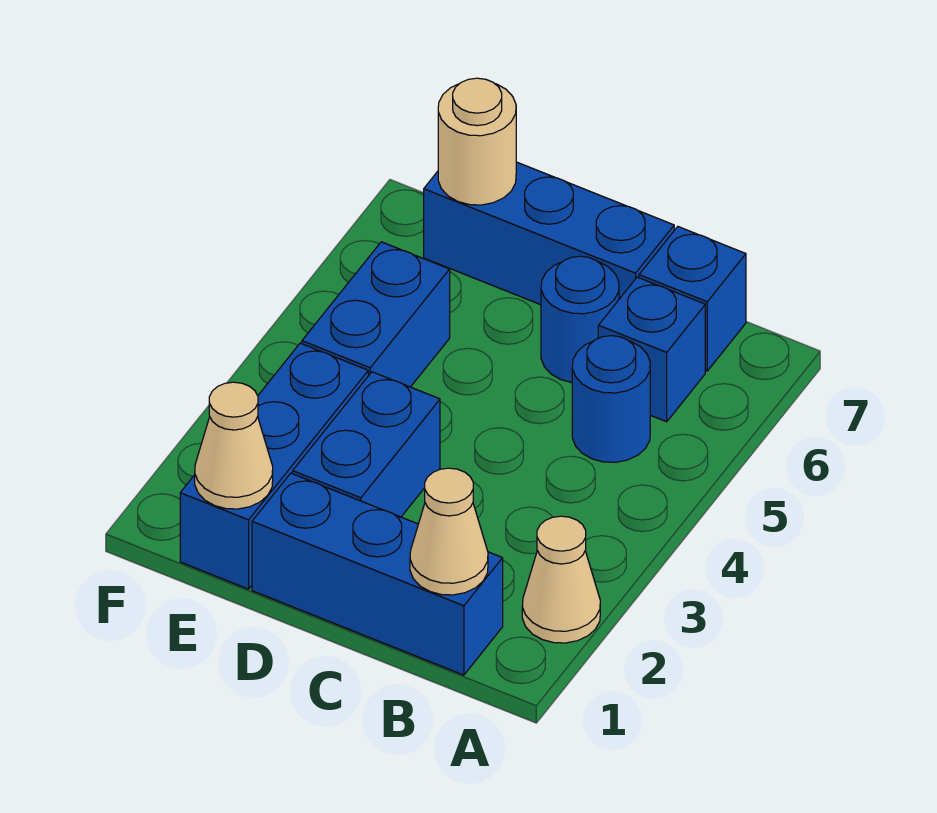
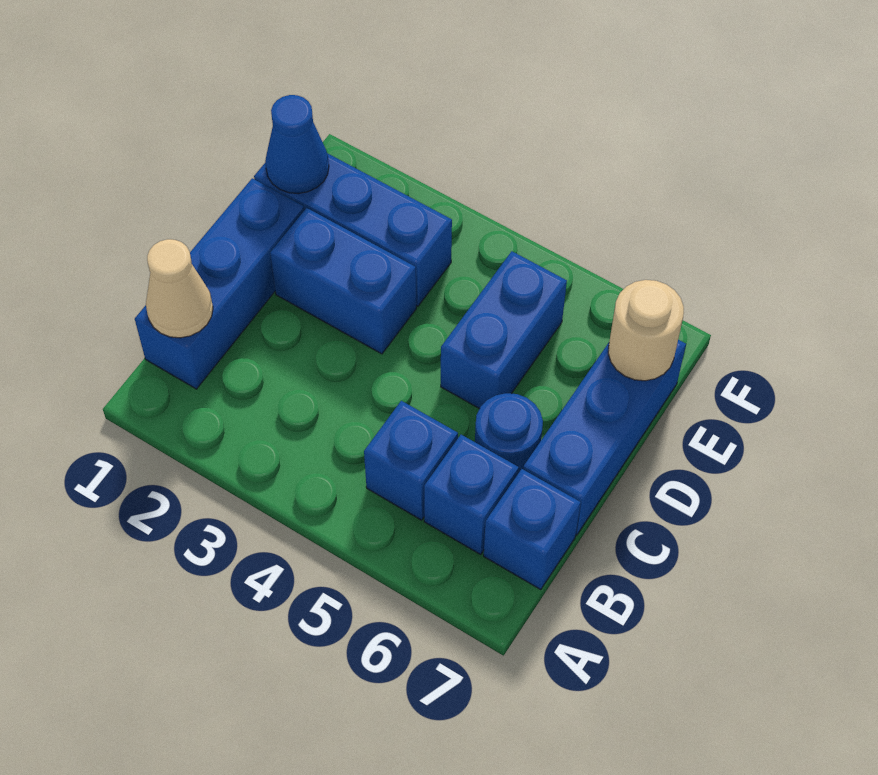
tan cone A2 level 1 -> none
blue round brick B5 level 1 -> blue brick B5 level 1
tan cone E1 level 2 -> blue cone E1 level 2
blue brick E4:E5 level 1 -> blue brick D5:E5 level 1

